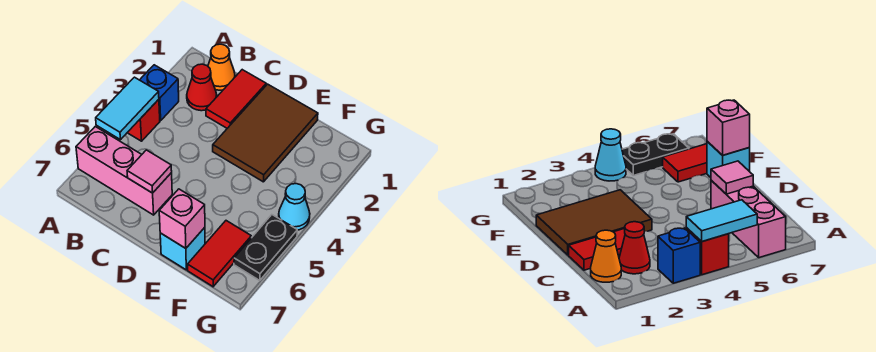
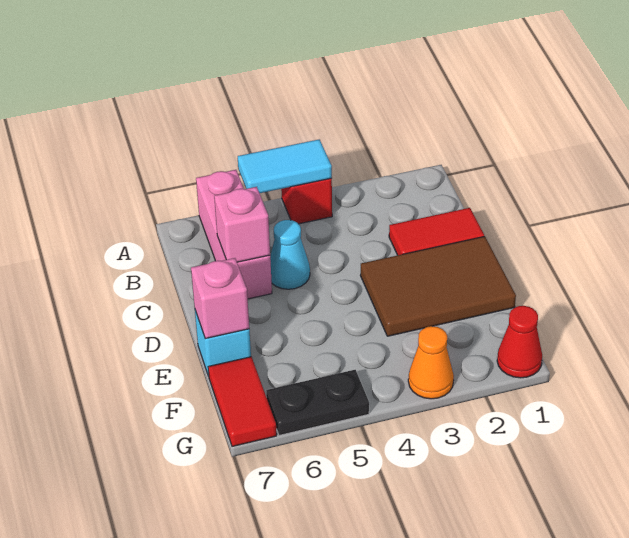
blue brick A3 level 1 -> none
orange cone B1 level 1 -> orange cone G3 level 1
red cone B2 level 1 -> red cone G1 level 1
pink tile C6 level 2 -> pink brick C6 level 2
red tile F6:F7 level 1 -> red tile F7:G7 level 1
cyan cone G4 level 1 -> cyan cone C5 level 1

